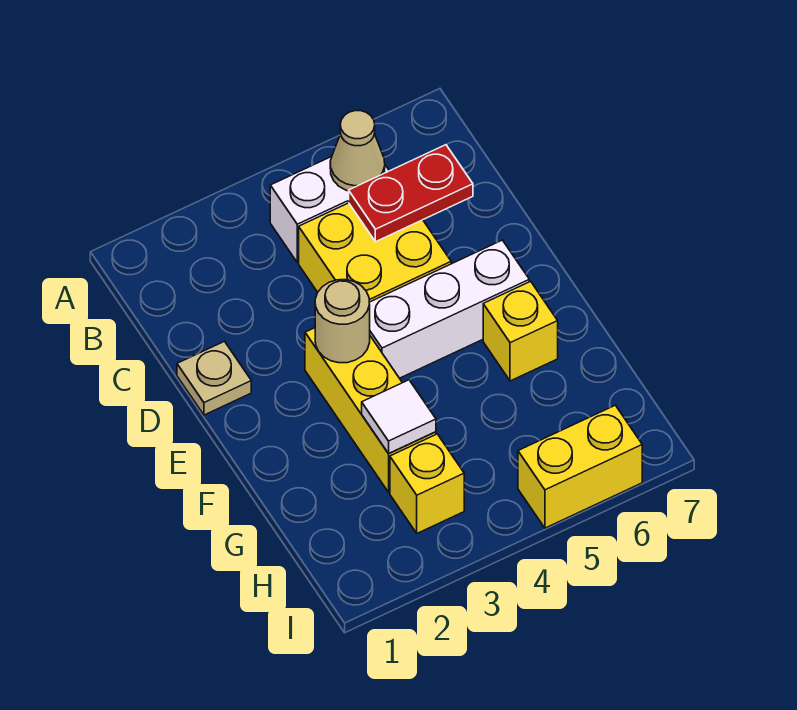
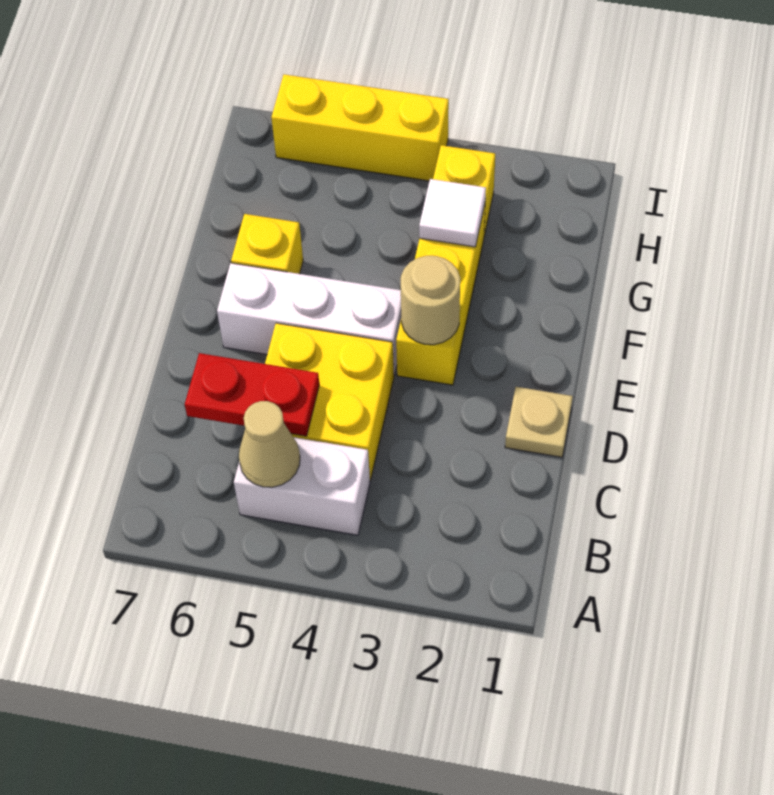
yellow brick I5:I6 level 1 -> yellow brick I4:I6 level 1

